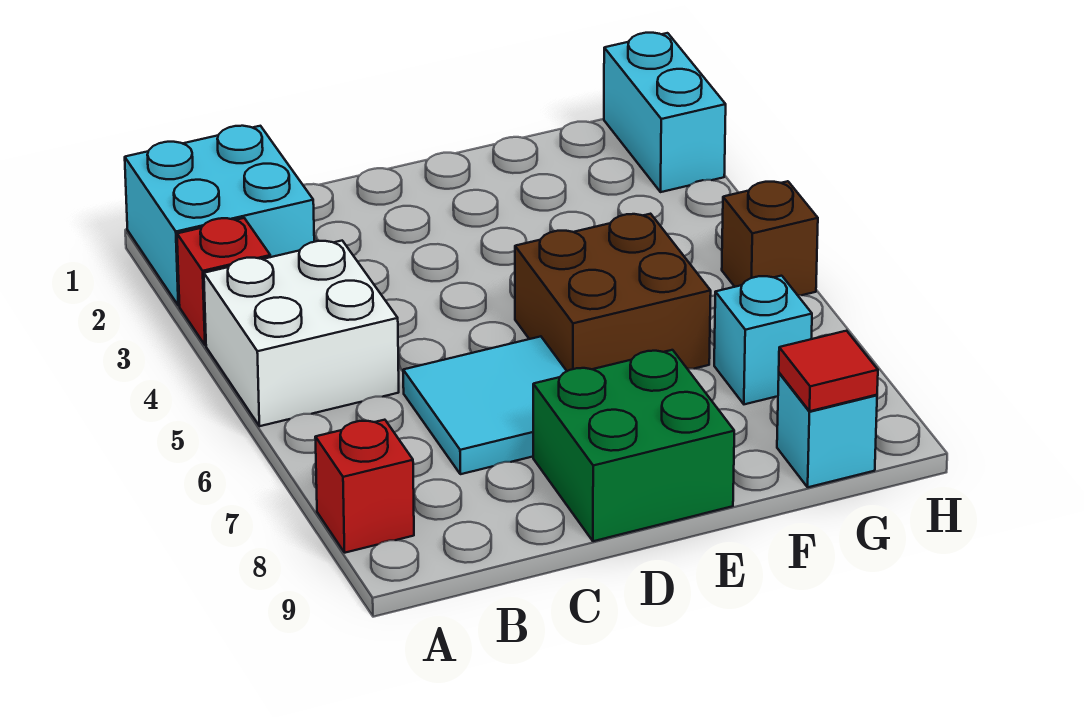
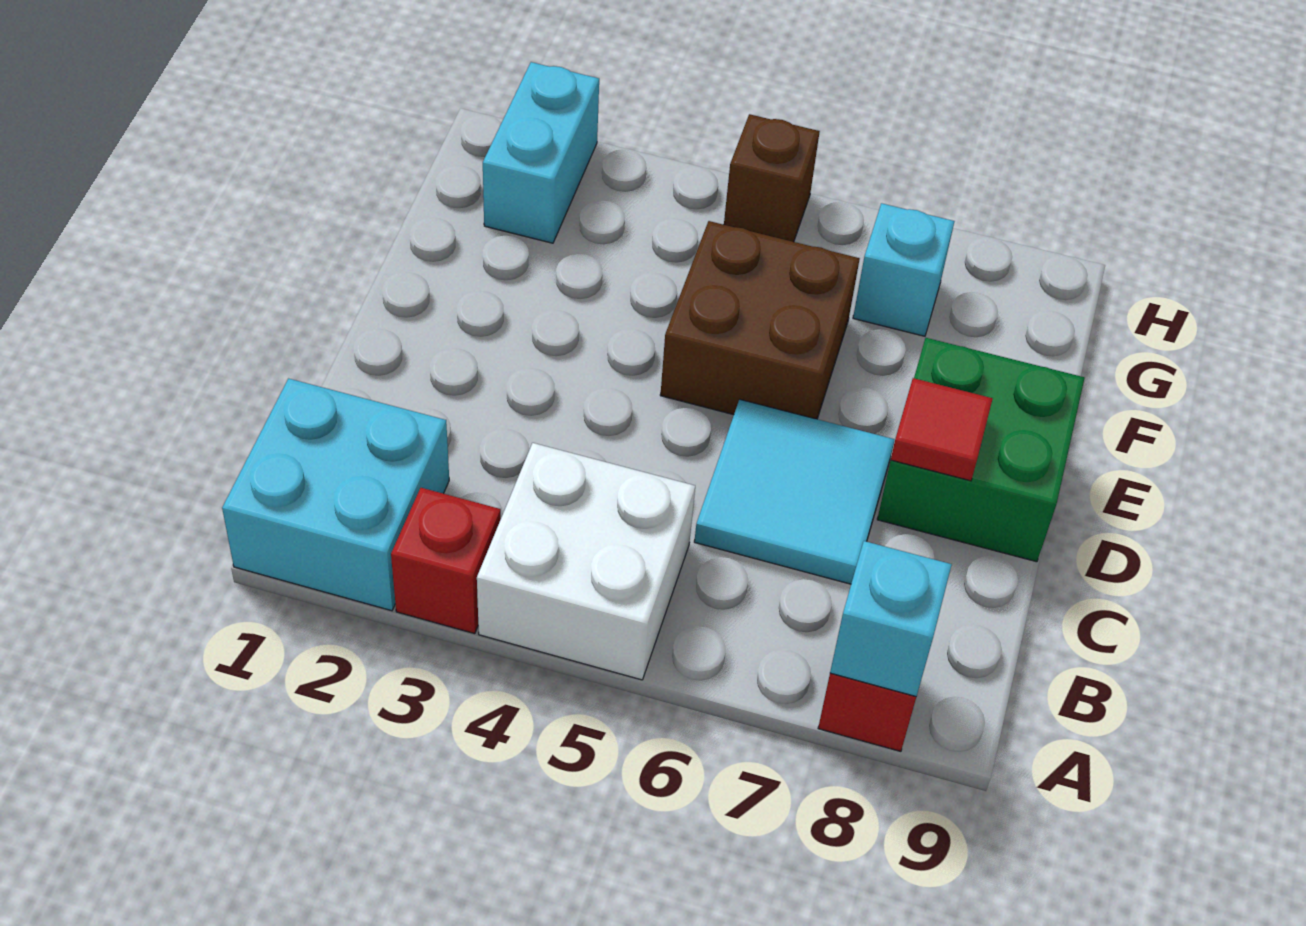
cyan brick G9 level 1 -> cyan brick A8 level 2
red tile G9 level 2 -> red tile D8 level 2
cyan brick H1:H2 level 1 -> cyan brick G2:H2 level 1

